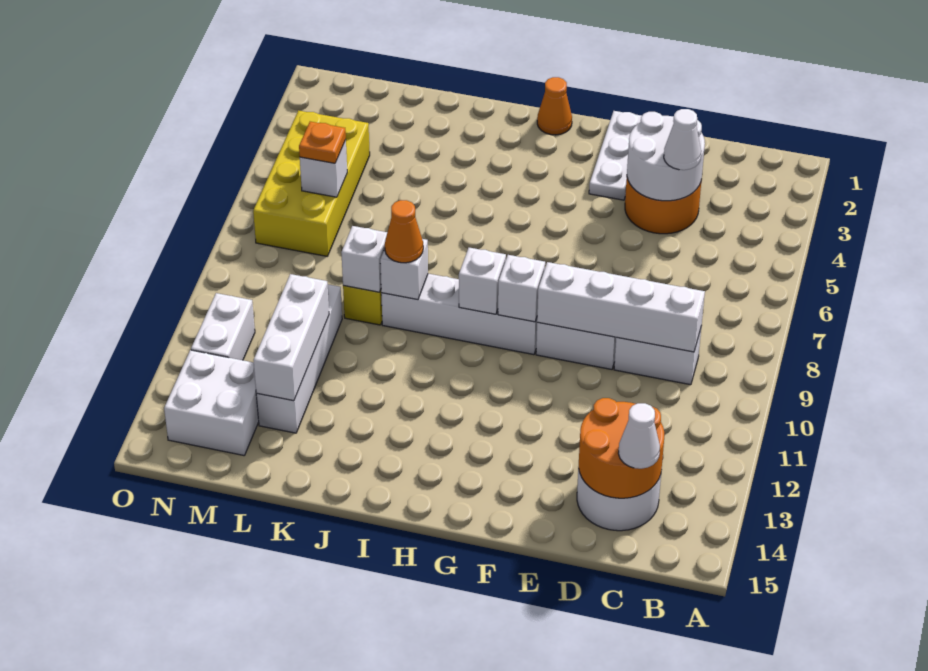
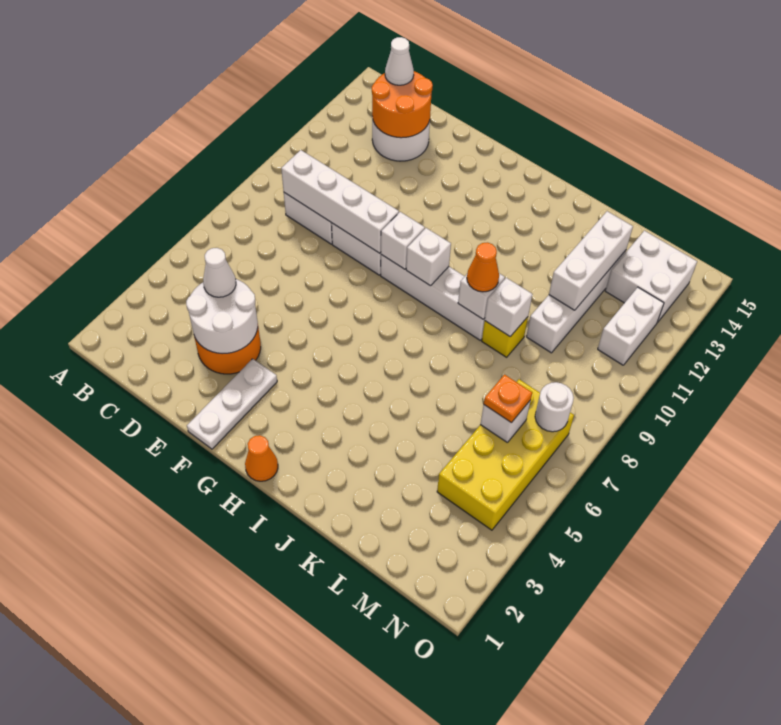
none -> white round brick N7 level 2

